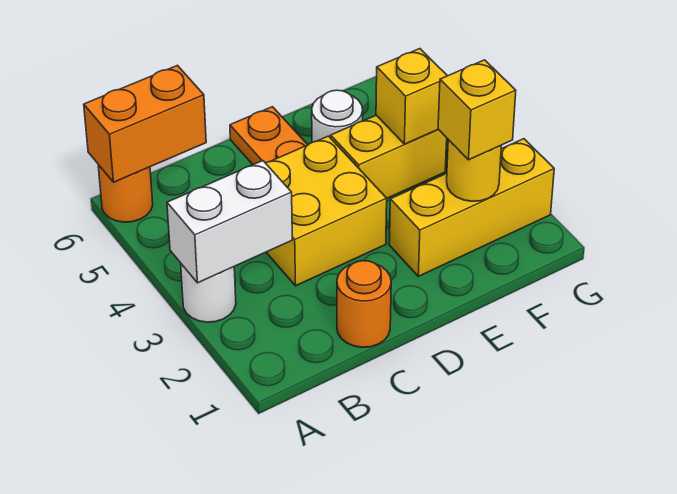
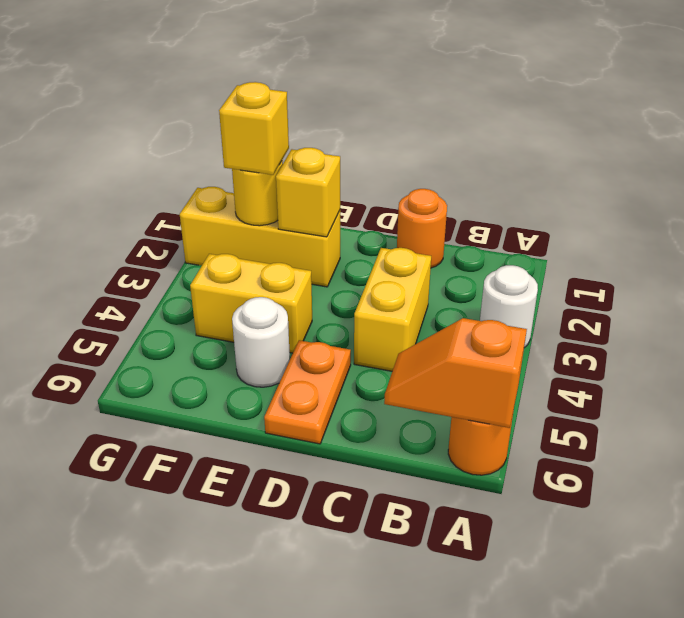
white brick A3:B3 level 2 -> none
orange brick A6:B6 level 2 -> orange slope A6:B6 level 2 top A
yellow brick C3:D4 level 1 -> yellow brick C3:C4 level 1
yellow brick F4 level 2 -> yellow brick E2 level 2

